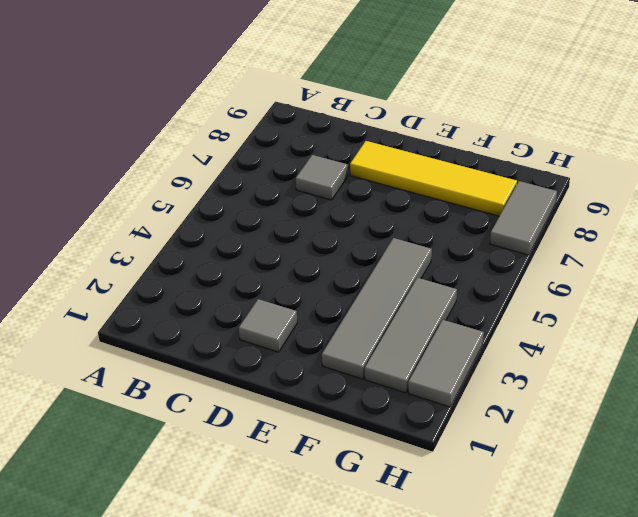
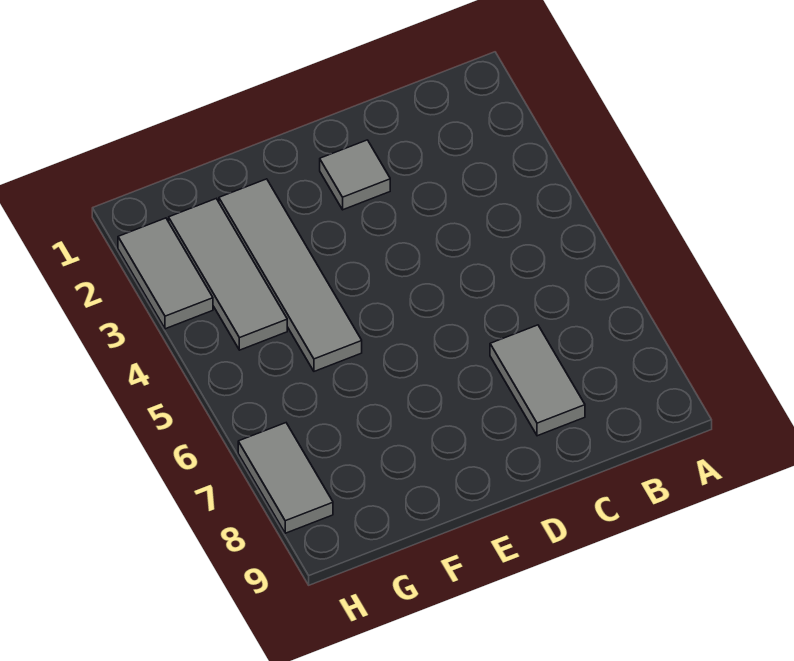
grey tile C7 level 1 -> grey tile C7:C8 level 1
yellow tile D8:G8 level 1 -> none

